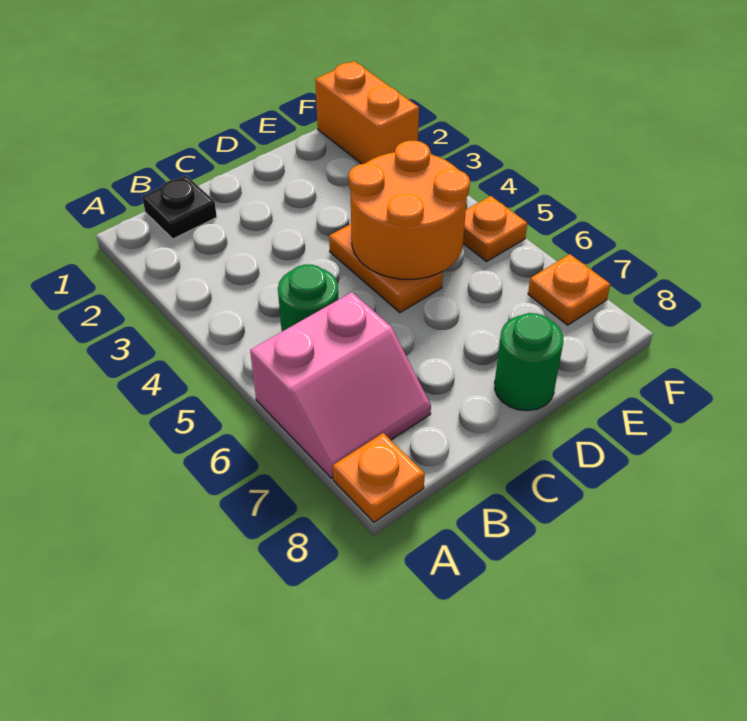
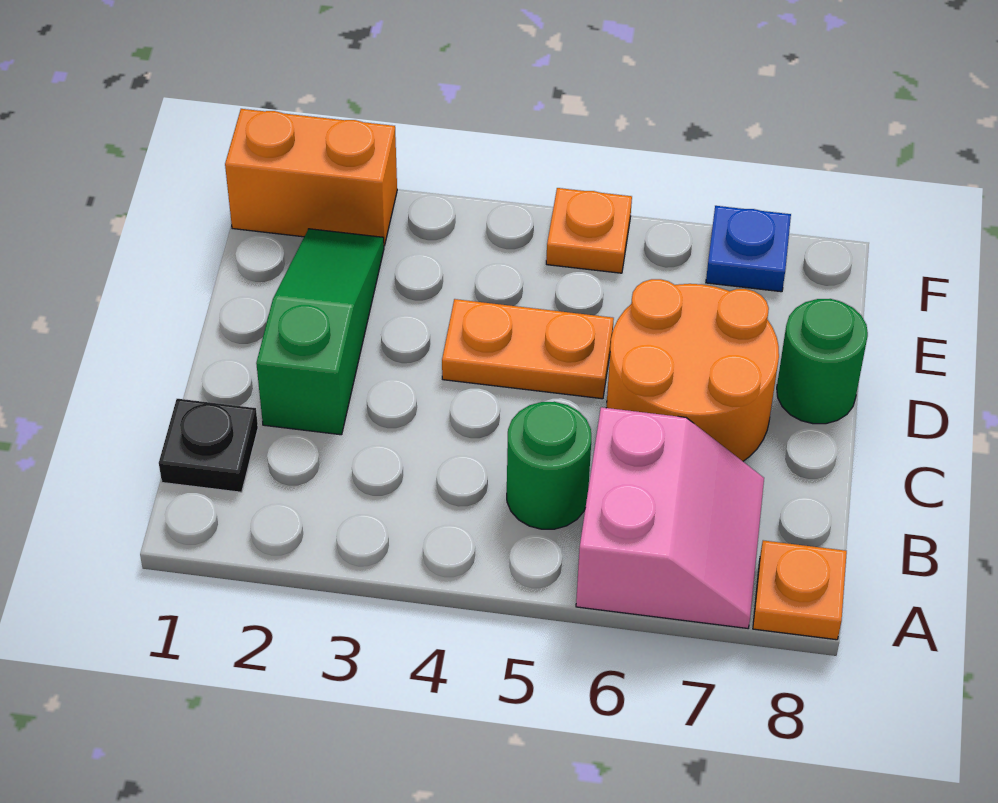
none -> green slope C2:E2 level 1 top C
orange round brick D4:E5 level 2 -> orange round brick C6:D7 level 1
orange plate F7 level 1 -> blue plate F7 level 1

